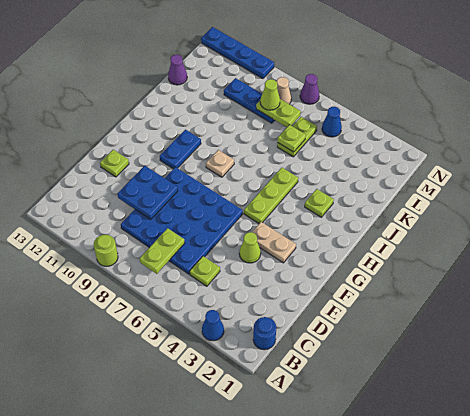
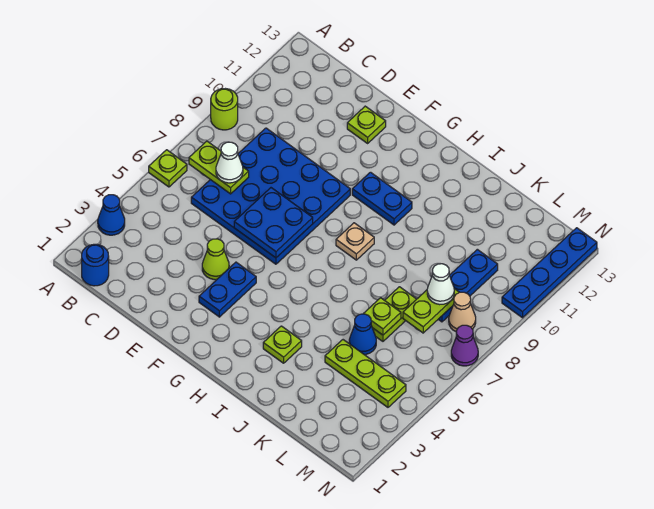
lime plate C5 level 1 -> lime plate A6 level 1
none -> white cone C7 level 3
blue plate D9:E10 level 2 -> blue plate E6:F7 level 2
tan plate F3:F4 level 1 -> blue plate F3:F4 level 1
lime plate G5:I5 level 1 -> lime plate K4:M4 level 1
lime plate K6:L6 level 1 -> lime plate K6:K7 level 1
purple cone K13 level 1 -> none
lime cone L8 level 3 -> white cone L8 level 3
blue cone M5 level 1 -> blue cone K5 level 1

